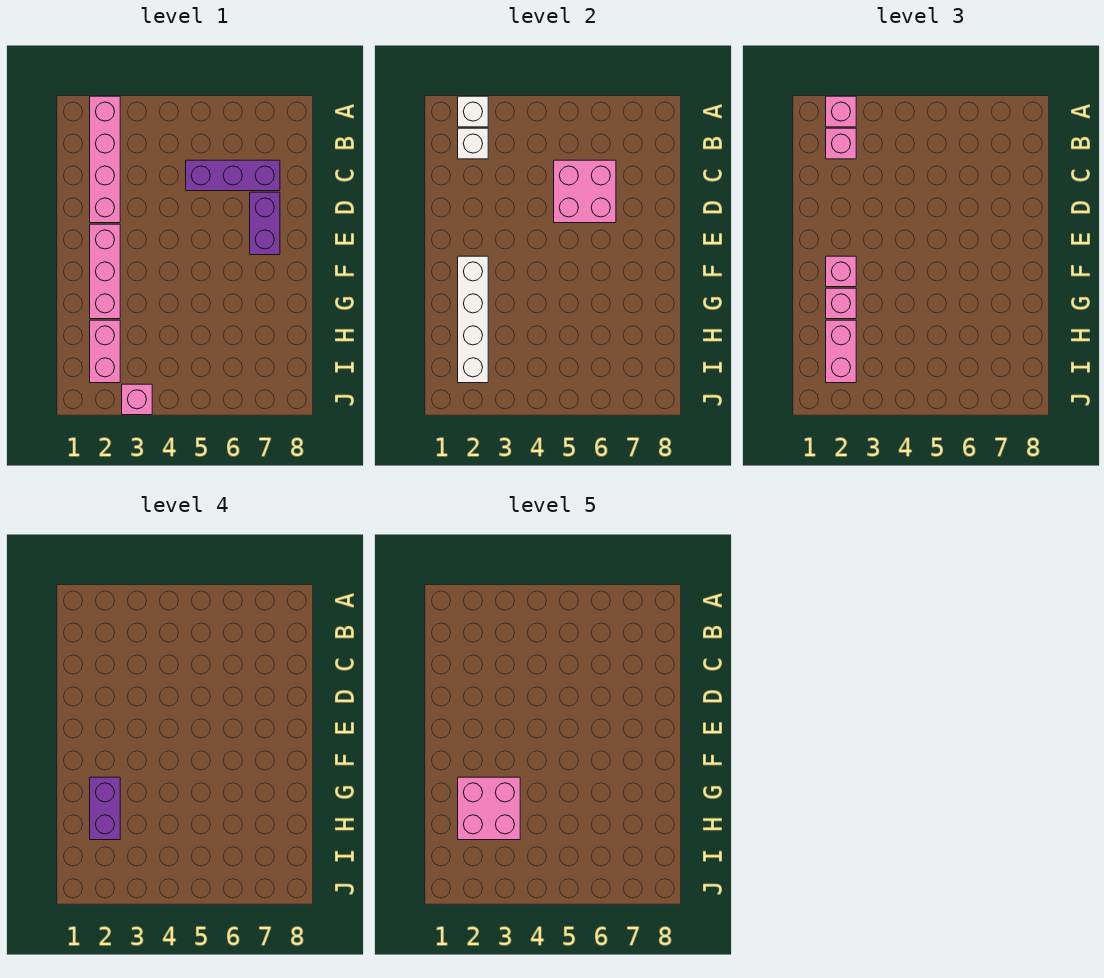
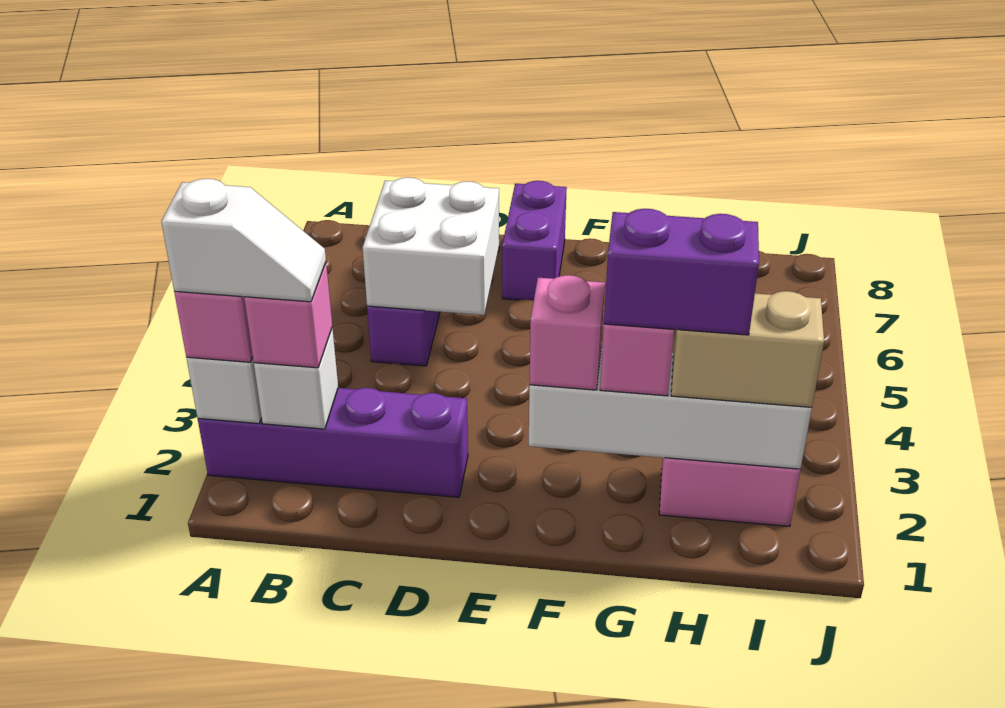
pink brick A2:D2 level 1 -> purple brick A2:D2 level 1
none -> white slope A2:B2 level 4 top A
pink brick C5:D6 level 2 -> white brick C5:D6 level 2
purple brick D7:E7 level 1 -> purple brick E7:E8 level 1
pink brick E2:G2 level 1 -> none
pink brick G2:H3 level 5 -> none
pink brick H2:I2 level 3 -> tan brick H2:I2 level 3
pink brick J3 level 1 -> none

